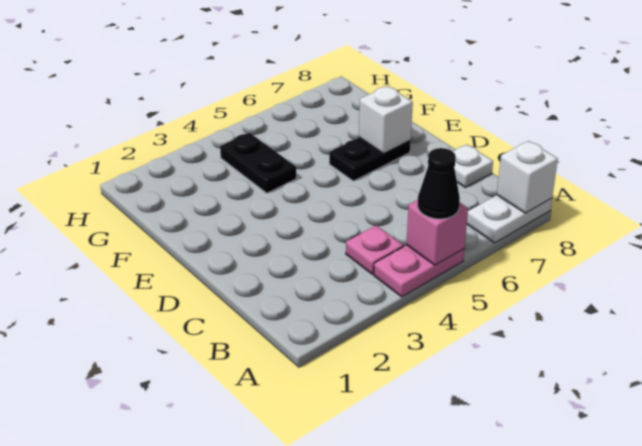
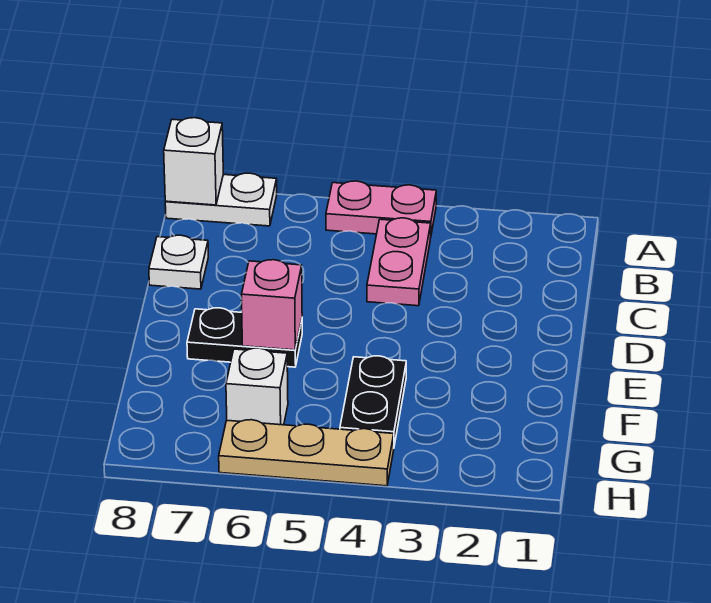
pink brick A5 level 2 -> pink brick E6 level 2
black cone A5 level 3 -> none
pink plate B4 level 1 -> pink plate B4:C4 level 1
white brick E7 level 2 -> white brick G6 level 1
none -> tan plate H4:H6 level 1

